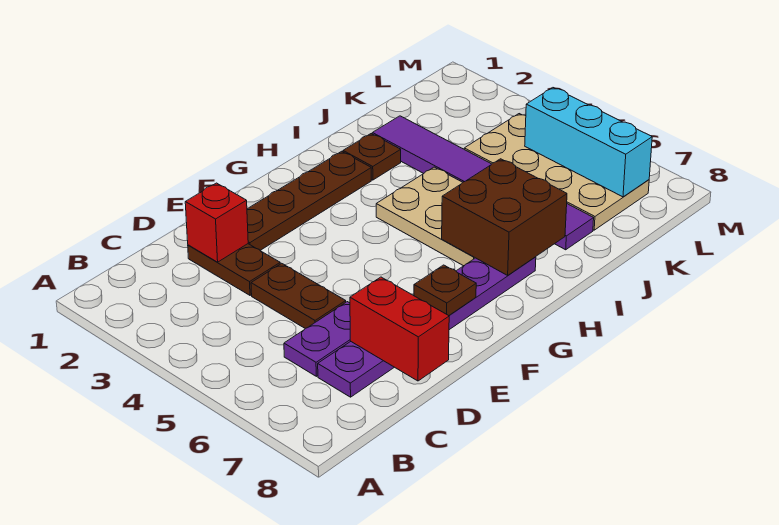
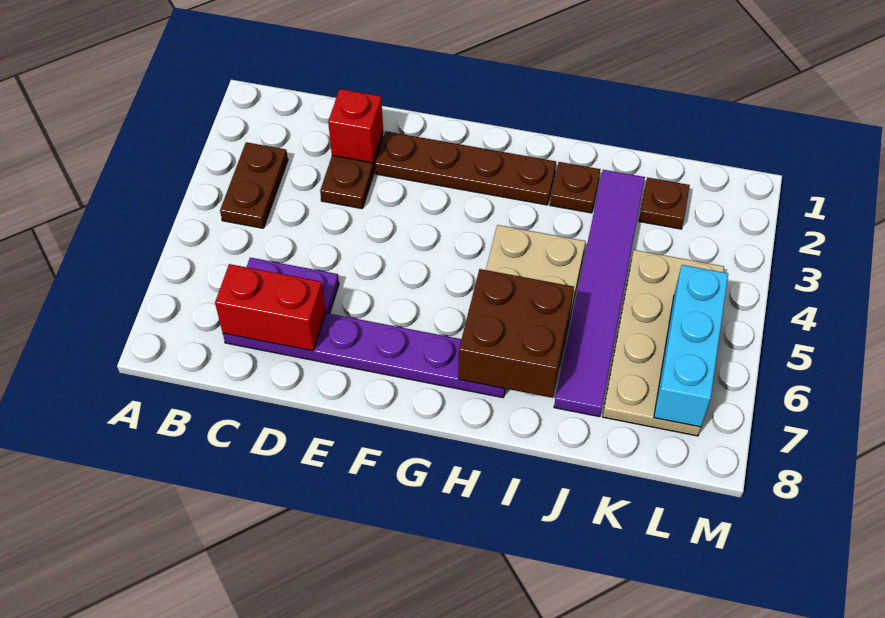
brown plate D4:D5 level 1 -> brown plate B3:B4 level 1
red brick D7:D8 level 2 -> red brick C7:D7 level 2
brown plate F7 level 2 -> brown plate K2 level 1

